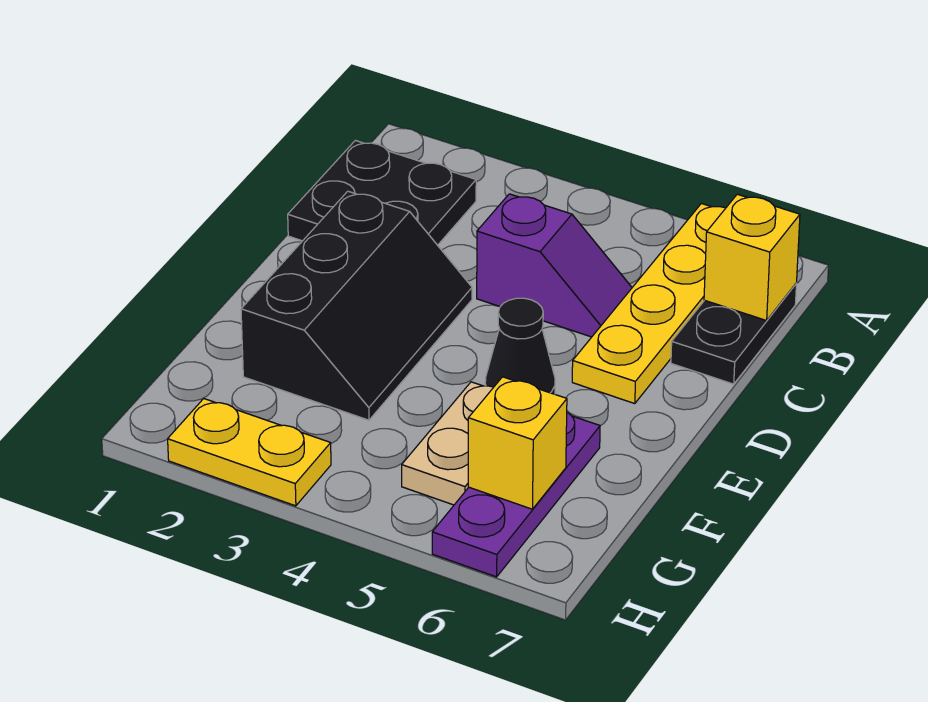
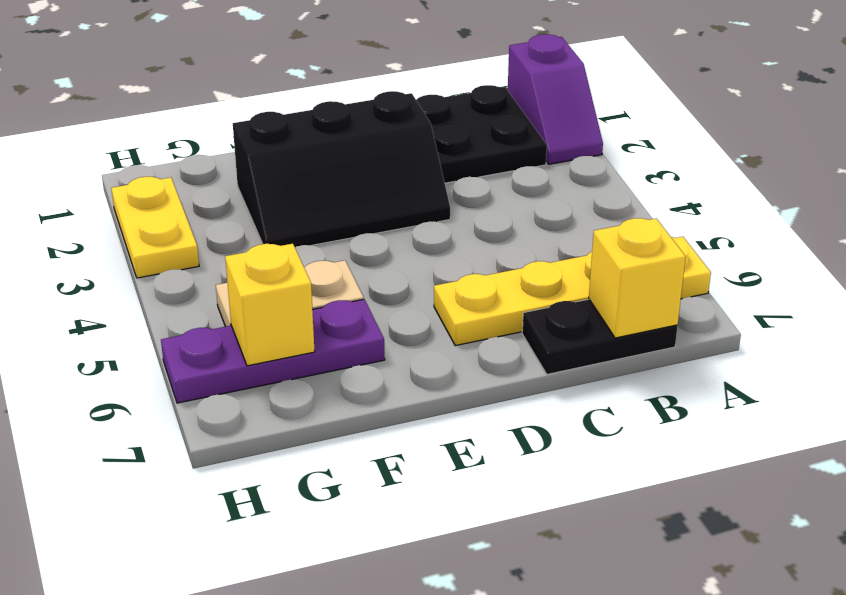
purple slope C4:C5 level 1 top 4 -> purple slope A1:A2 level 1 top 1
black cone E5 level 1 -> none

